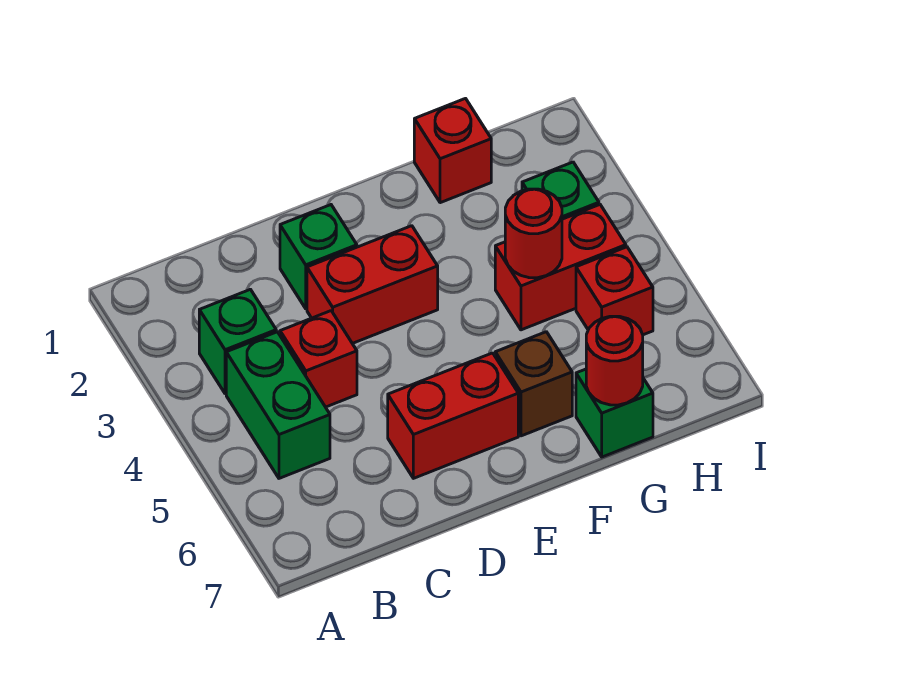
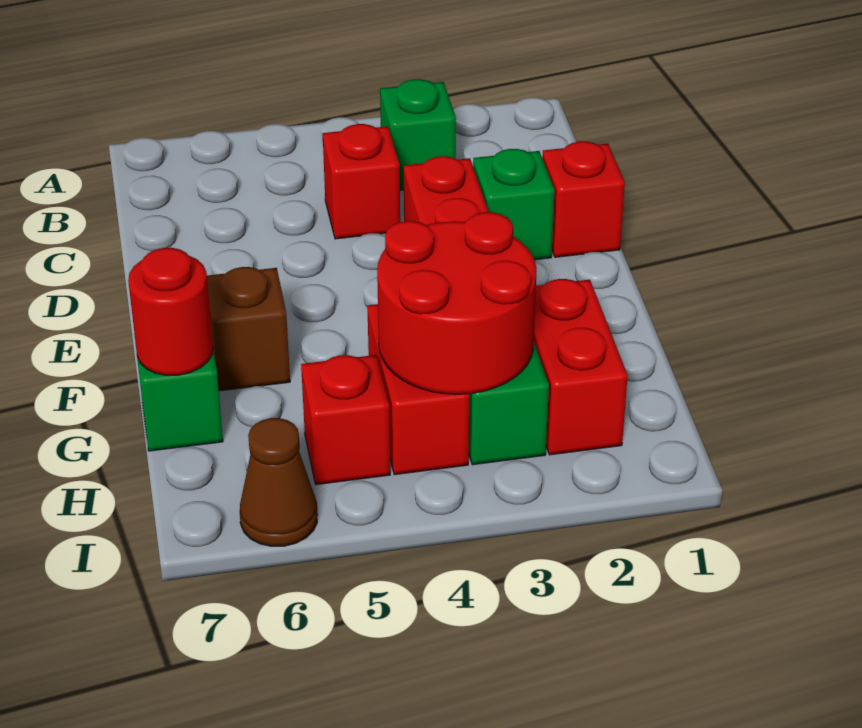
green brick B4:B5 level 1 -> none
red brick D6:E6 level 1 -> red brick G2:H2 level 1
red brick G1 level 1 -> red brick D1 level 1
red round brick G4 level 2 -> red round brick G3:H4 level 2
none -> brown cone I6 level 1

